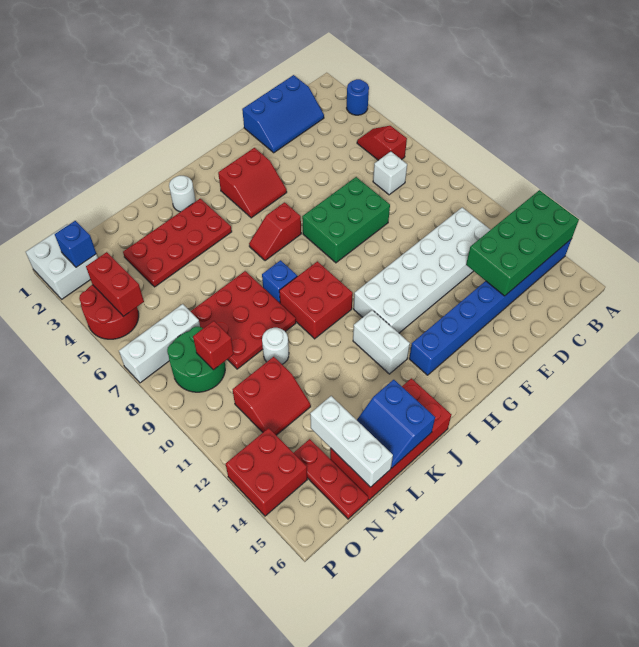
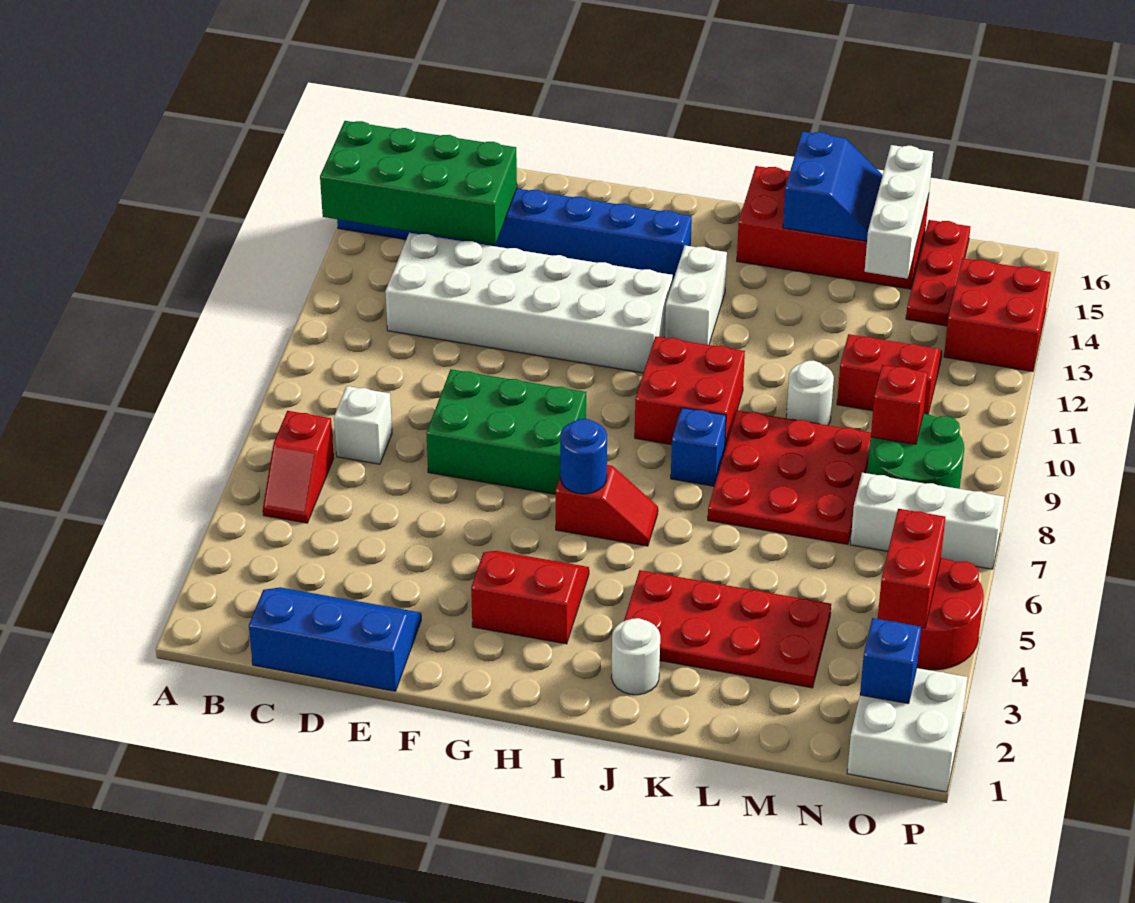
blue round brick A3 level 1 -> blue round brick H6 level 2

